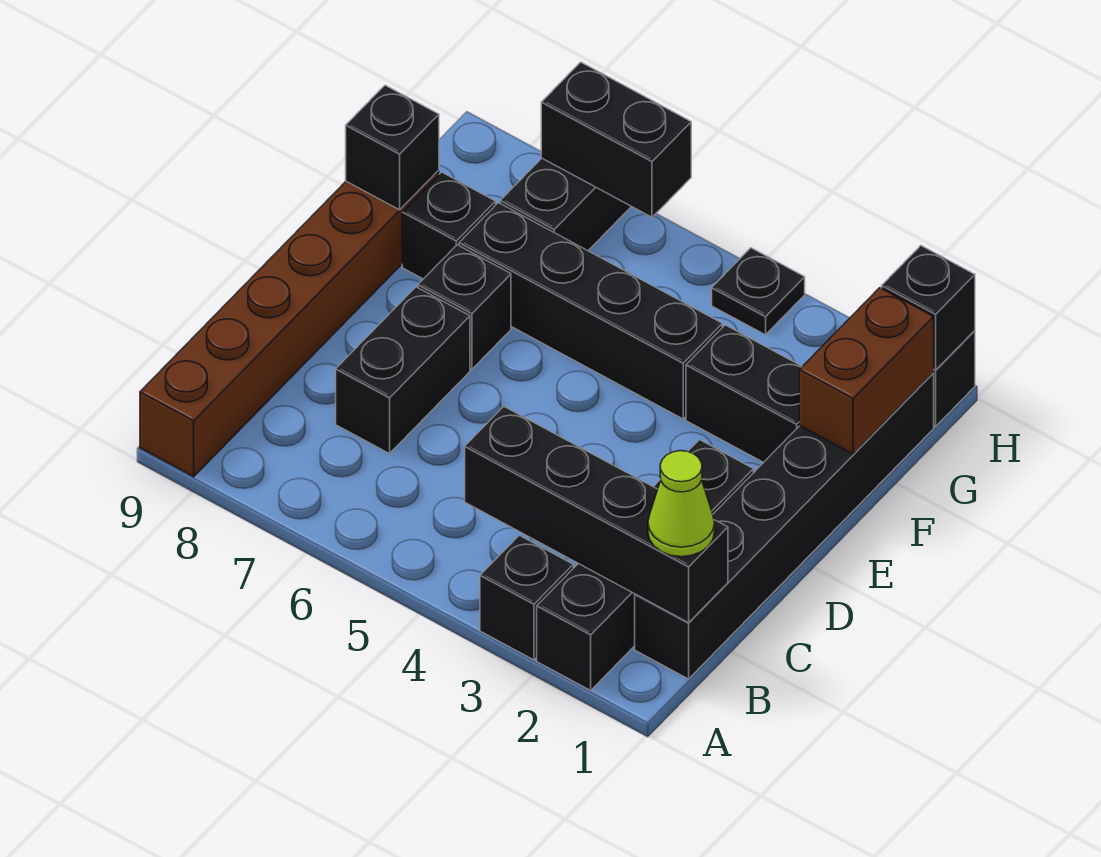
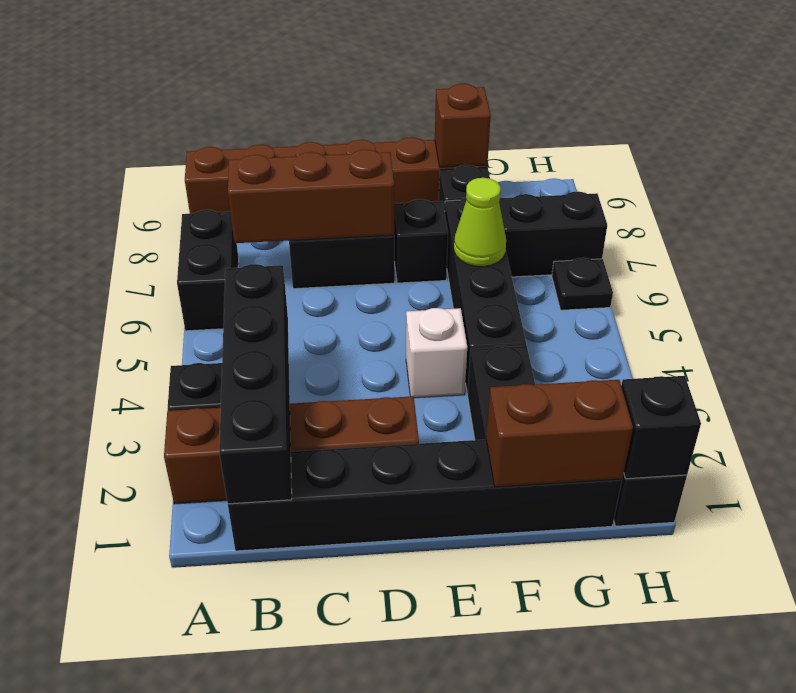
black brick A2:D2 level 1 -> brown brick A2:D2 level 1
lime cone B1 level 3 -> lime cone F6 level 2
none -> brown brick B7:D7 level 2
none -> white brick E4 level 1
black brick F9 level 2 -> brown brick F9 level 2
black plate H4 level 1 -> black plate H6 level 1
black brick H6:H7 level 2 -> black brick A6:A7 level 1

